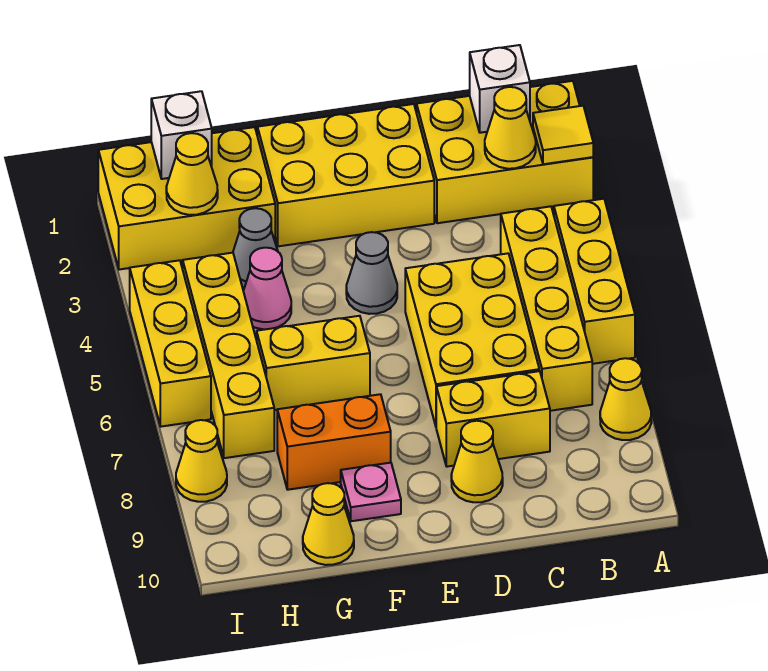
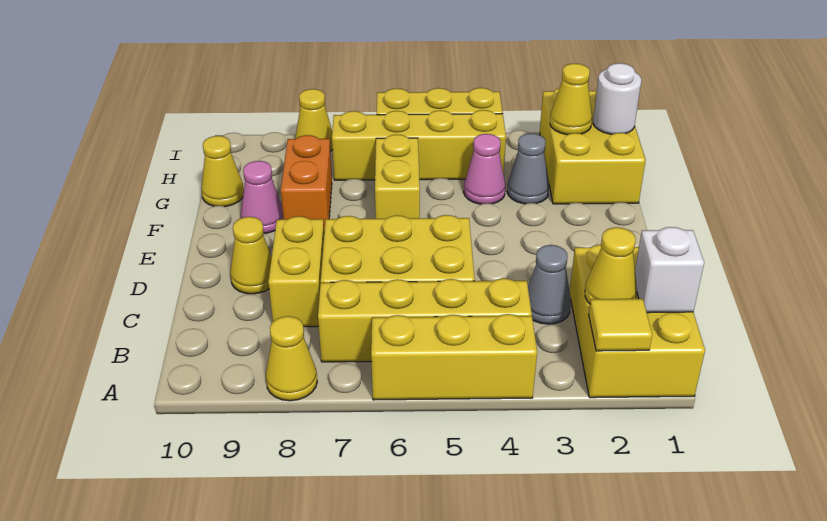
yellow brick D1:F2 level 1 -> none
grey cone E4 level 1 -> grey cone C3 level 1
pink plate F9 level 1 -> pink cone F9 level 1
white brick H1 level 2 -> white round brick H1 level 2

